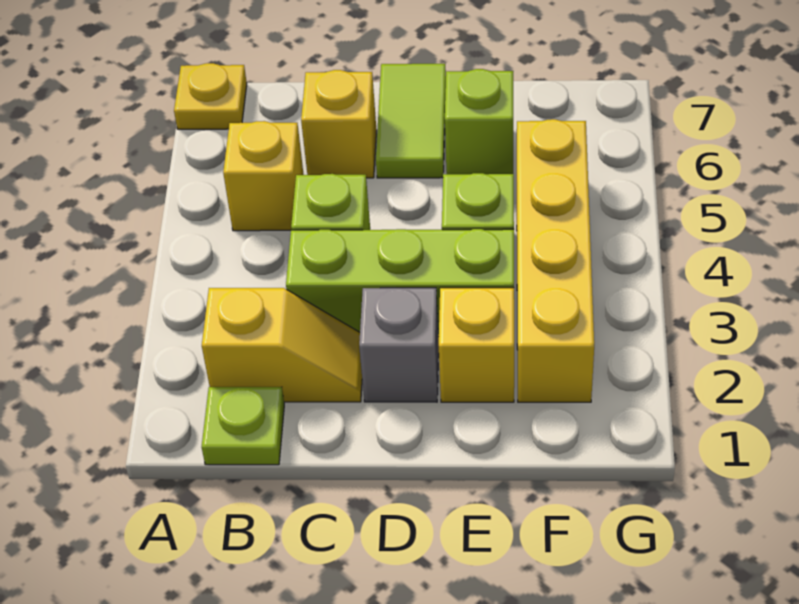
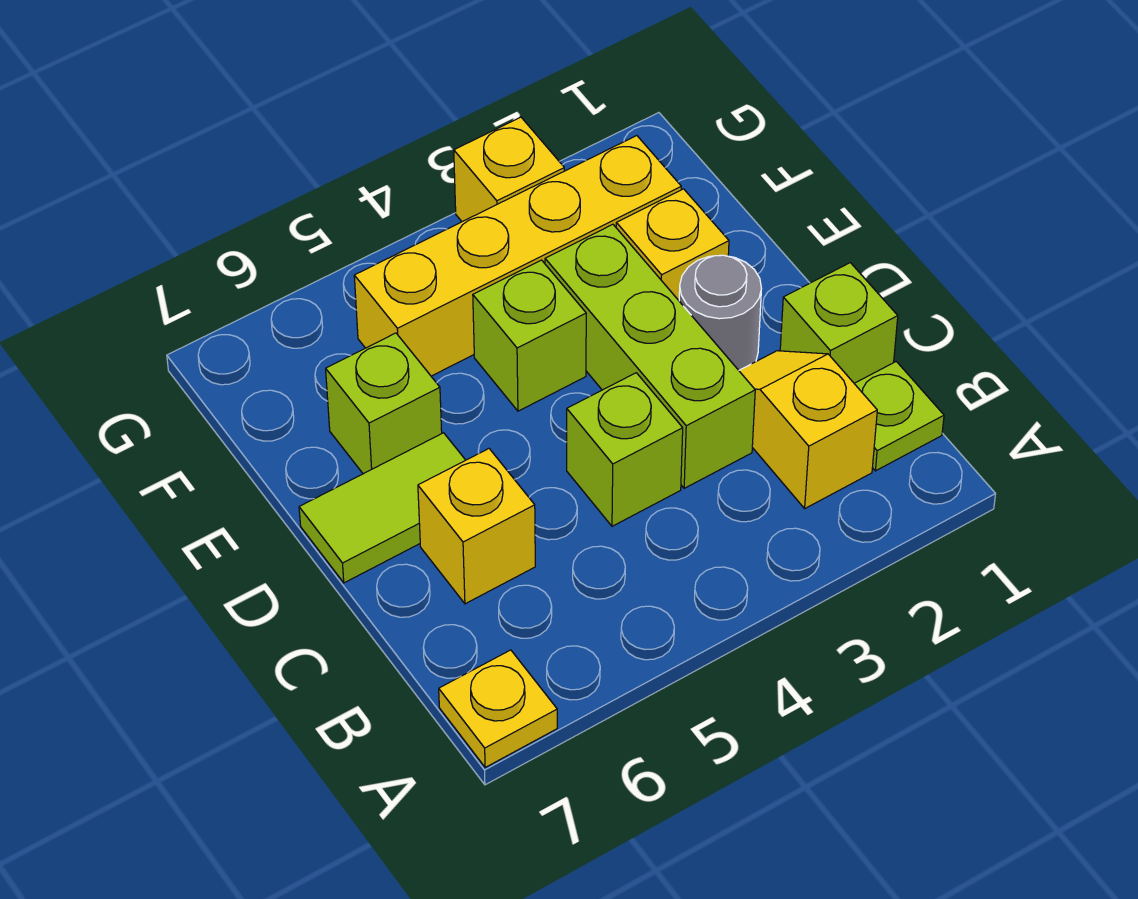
yellow brick B5 level 1 -> yellow brick G3 level 1
none -> lime brick C1 level 1
grey brick D2 level 1 -> grey round brick D2 level 1

